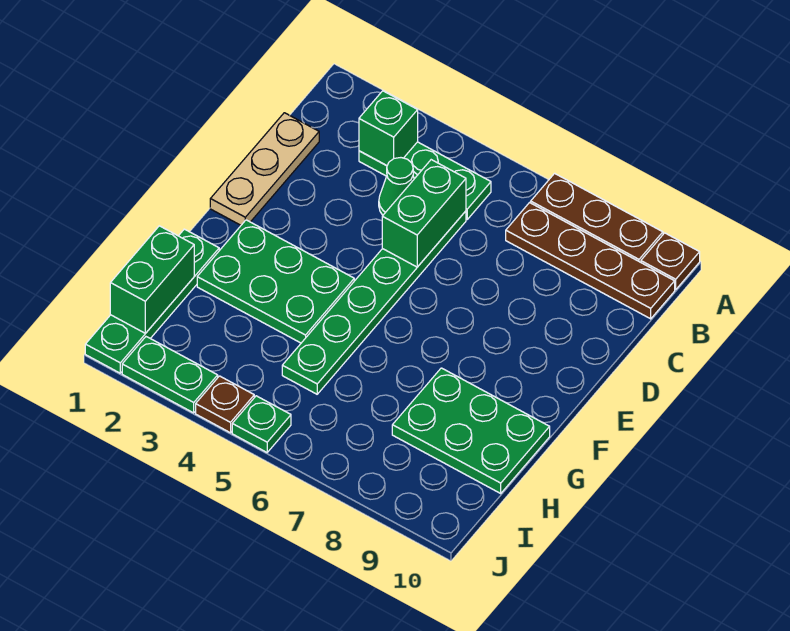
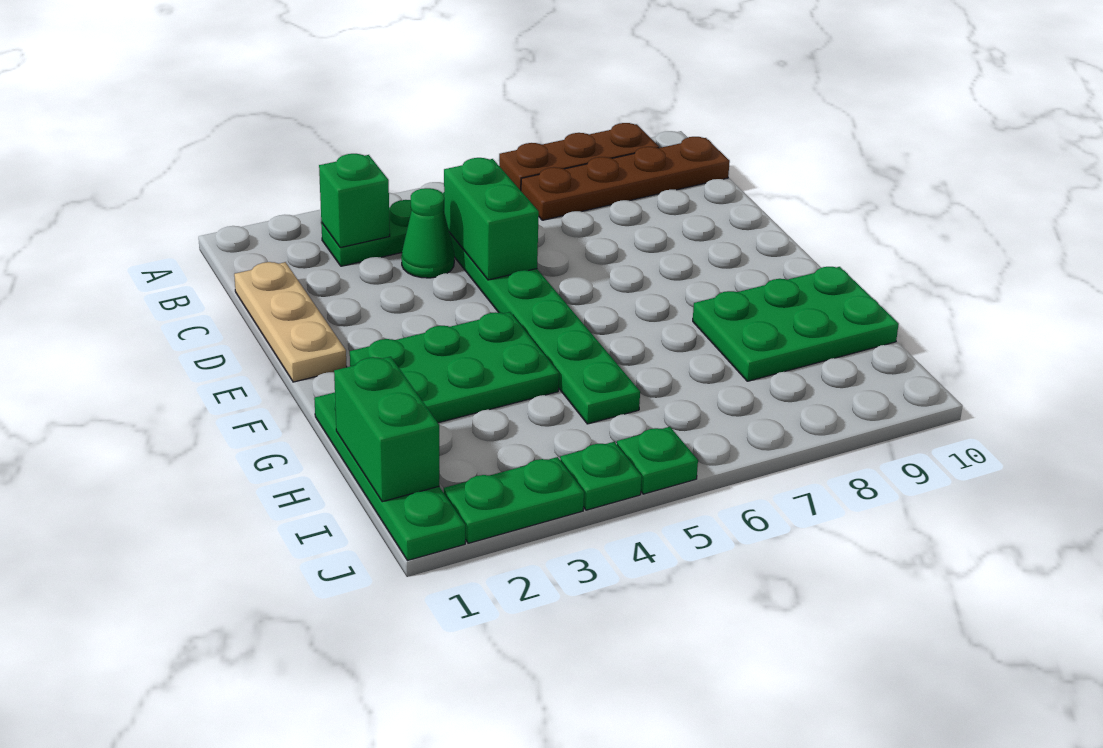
brown plate A10 level 1 -> none
brown plate J4 level 1 -> green plate J4 level 1

